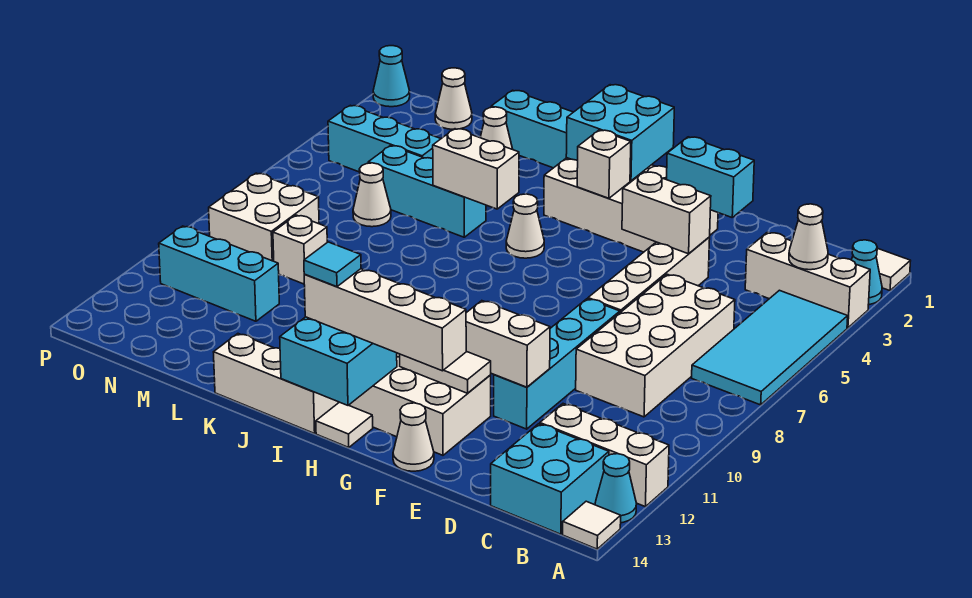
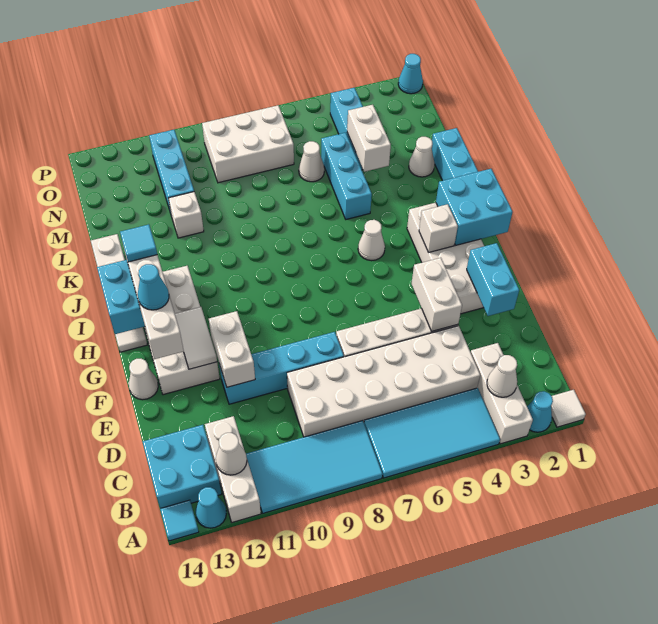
none -> cyan tile A8:B11 level 1
white tile A14 level 1 -> cyan tile A14 level 1
white brick C6:D9 level 1 -> white brick C4:D9 level 1
none -> cyan cone G13 level 4
white brick J5:K5 level 2 -> white brick L4:M4 level 2
white brick M9 level 1 -> white brick L11 level 1
white cone N1 level 1 -> white cone B12 level 2
white brick N8:O9 level 1 -> white brick N7:O9 level 1

